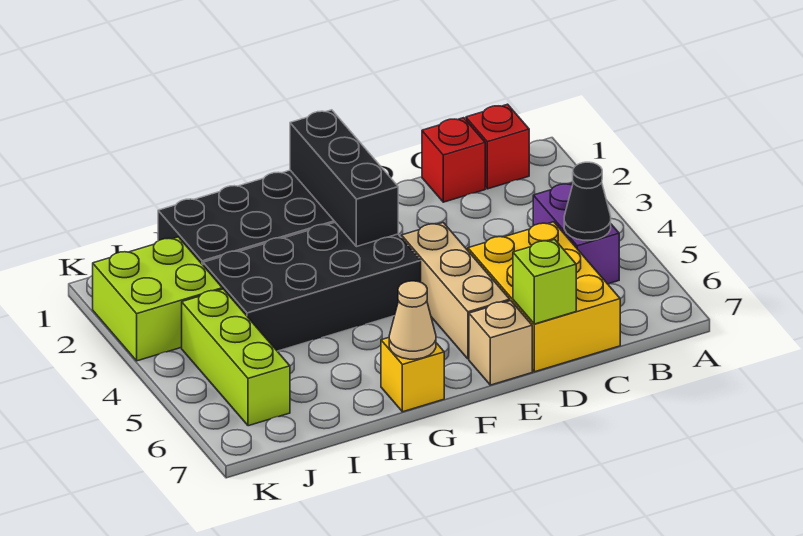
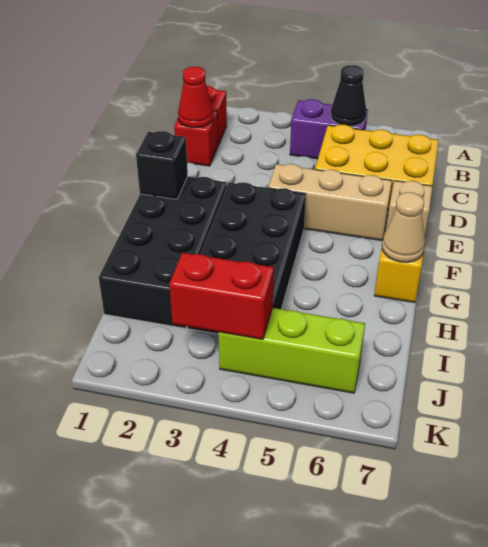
none -> red cone C1 level 2
lime brick D7 level 2 -> none
black brick F1:F3 level 2 -> black brick F1 level 2
lime brick J2:K3 level 1 -> none
none -> red brick J3:J4 level 2

